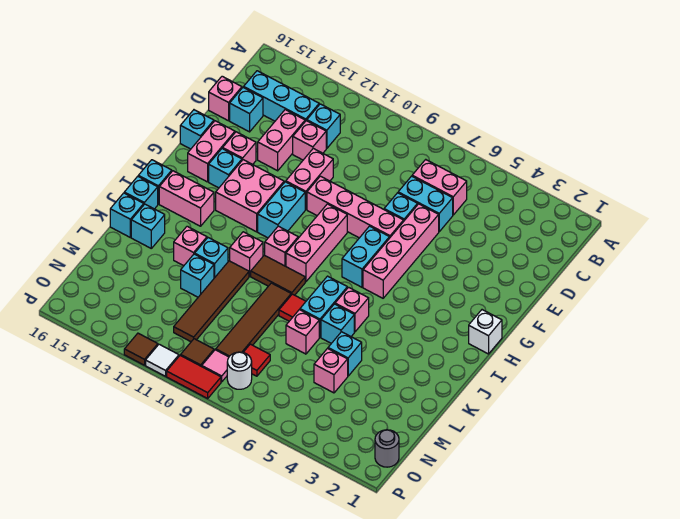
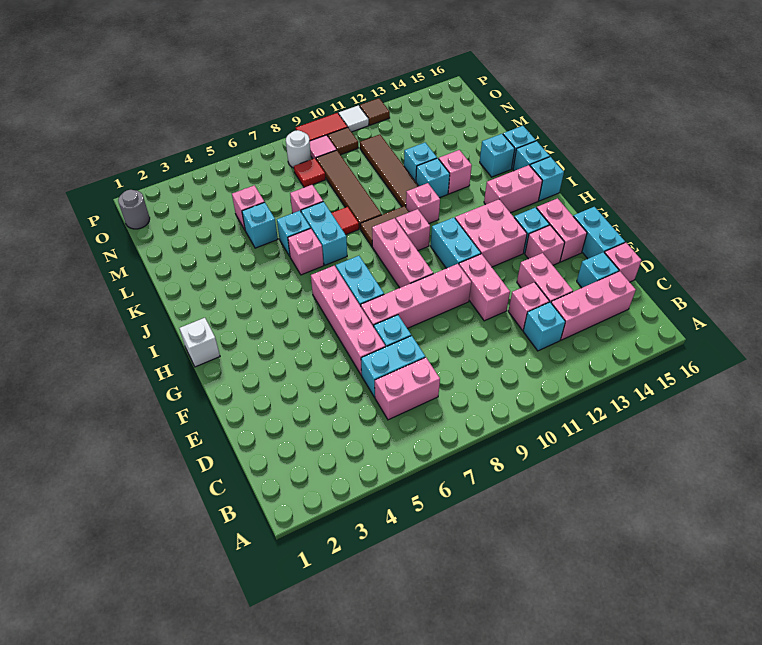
cyan brick C13:C15 level 1 -> pink brick C13:C15 level 1
cyan brick F16 level 1 -> cyan brick E16:F16 level 1

